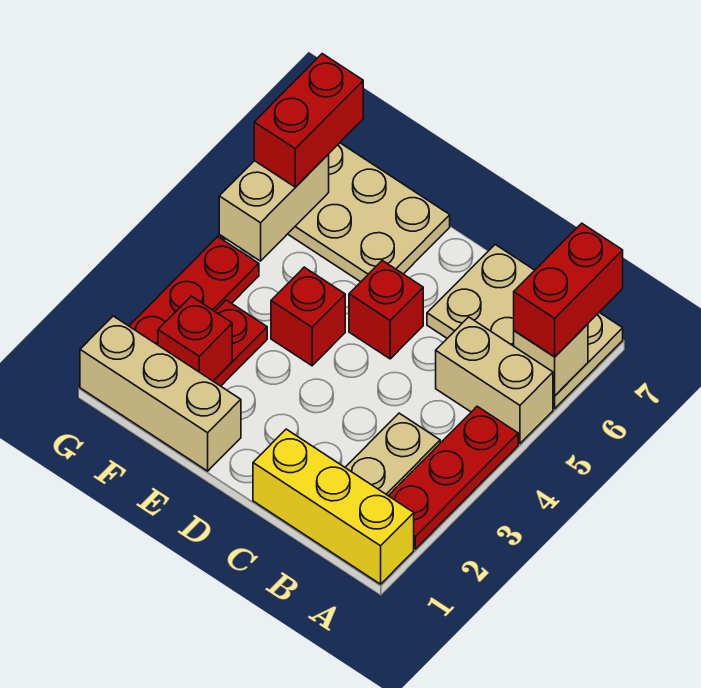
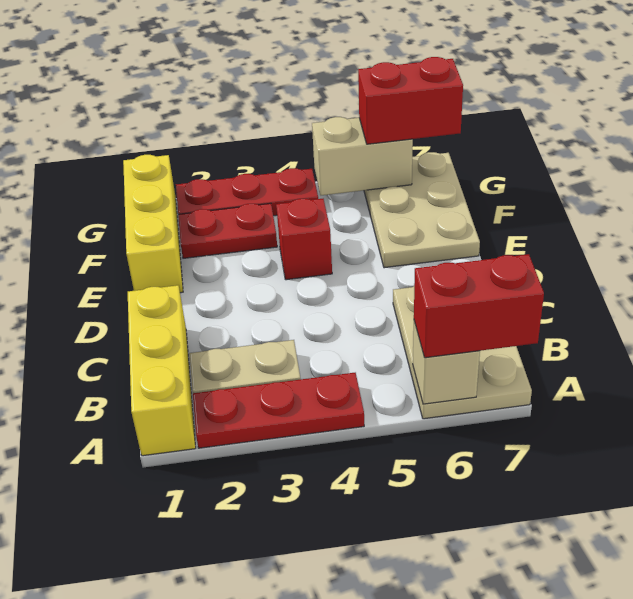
tan brick A5:B5 level 1 -> none
red brick D5 level 1 -> none
tan brick E1:G1 level 1 -> yellow brick E1:G1 level 1
red brick F2 level 2 -> none

